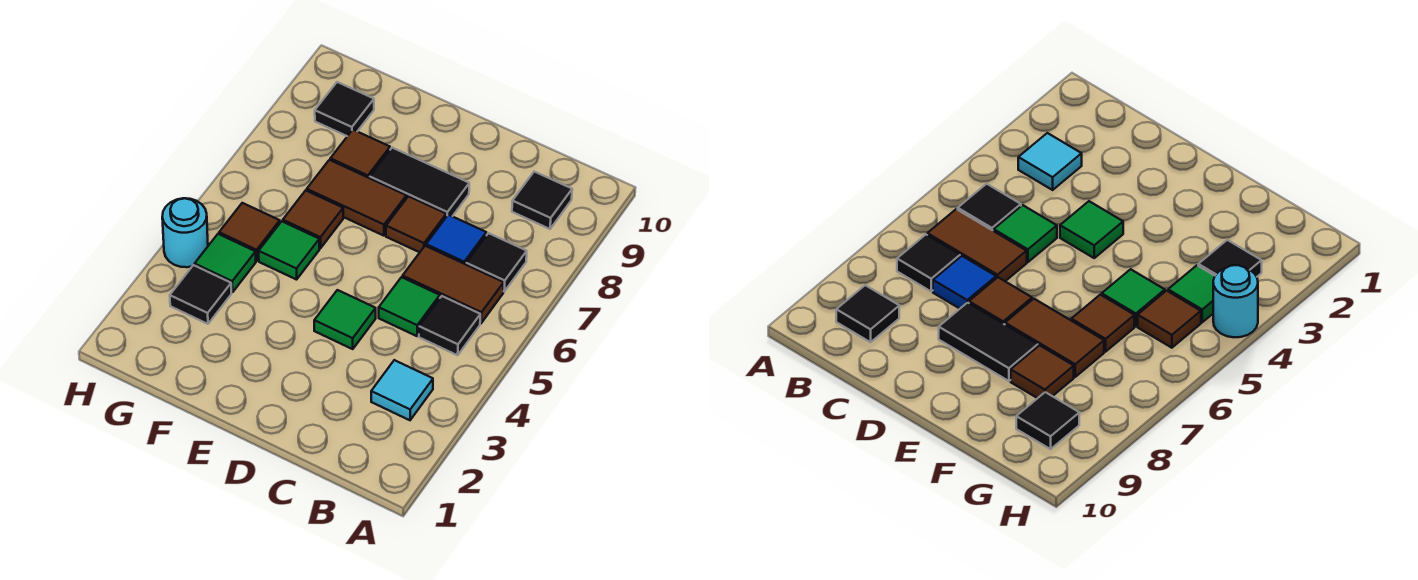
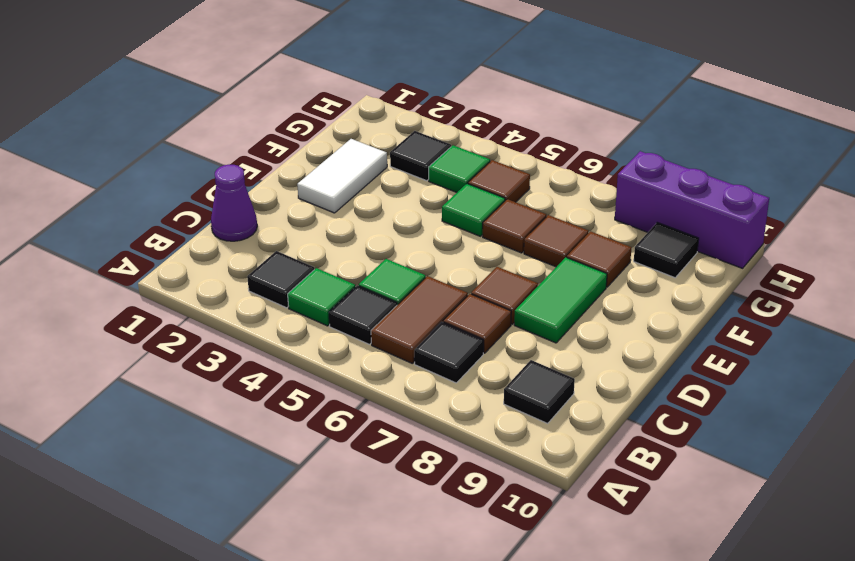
cyan tile B3 level 1 -> black tile B3 level 1
none -> purple cone C1 level 1
blue tile C7 level 1 -> brown tile C7 level 1
green tile D4 level 1 -> green tile B4 level 1
black tile D8:E8 level 1 -> green tile D8:E8 level 1
none -> white tile E2:F2 level 1
brown tile E7:F7 level 1 -> brown tile F7 level 1
cyan round brick H4 level 1 -> none
none -> purple brick H8:H10 level 1

